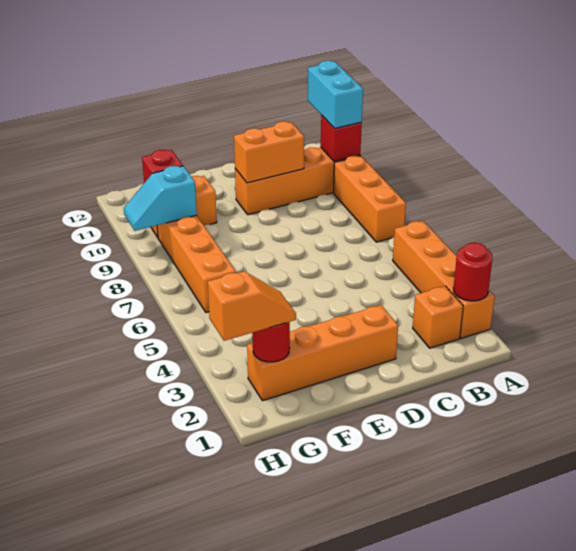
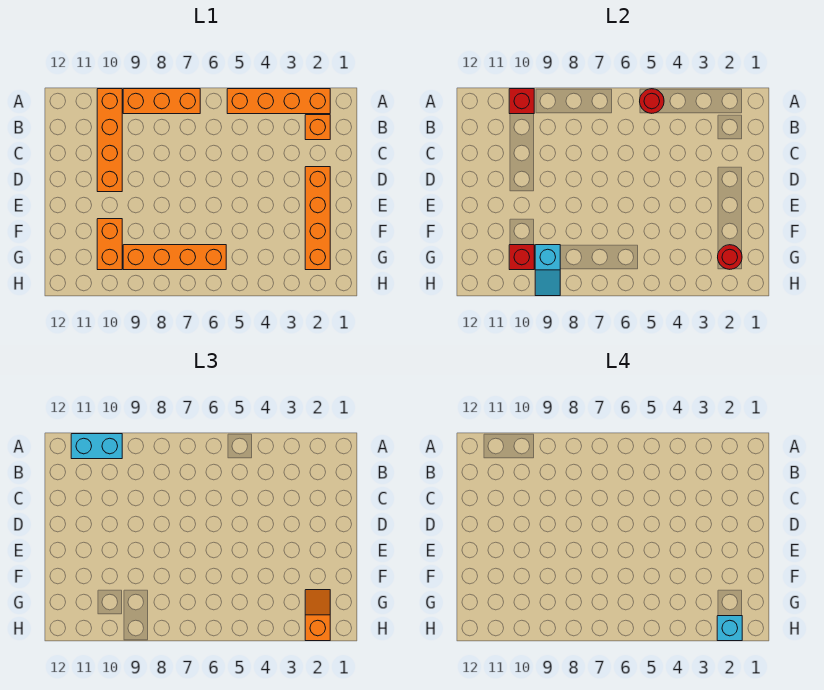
red round brick A2 level 2 -> red round brick A5 level 2
orange brick C10:D10 level 2 -> none
none -> cyan brick H2 level 4

